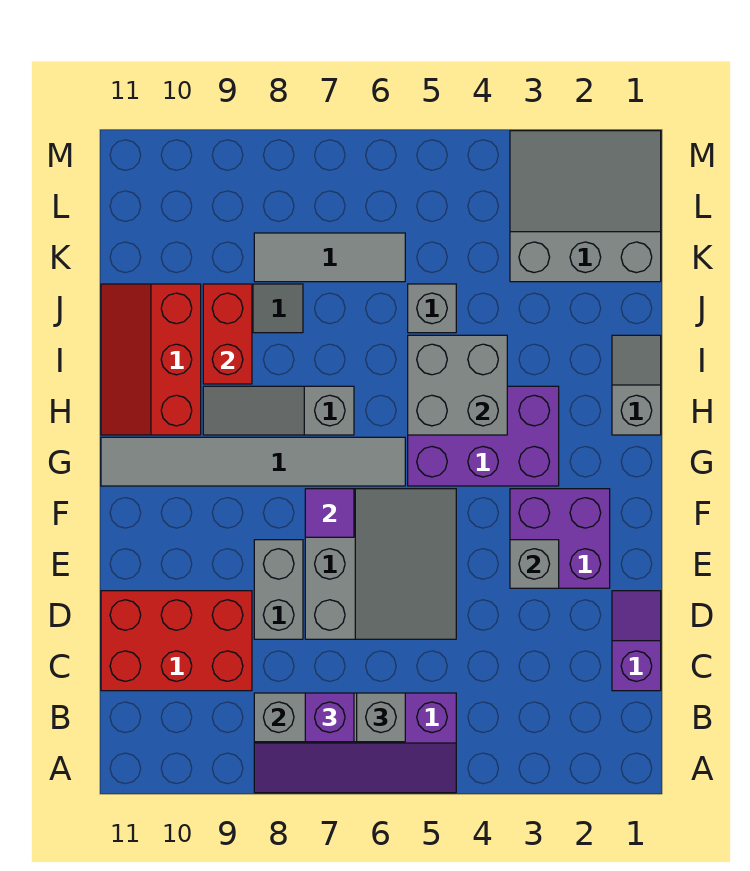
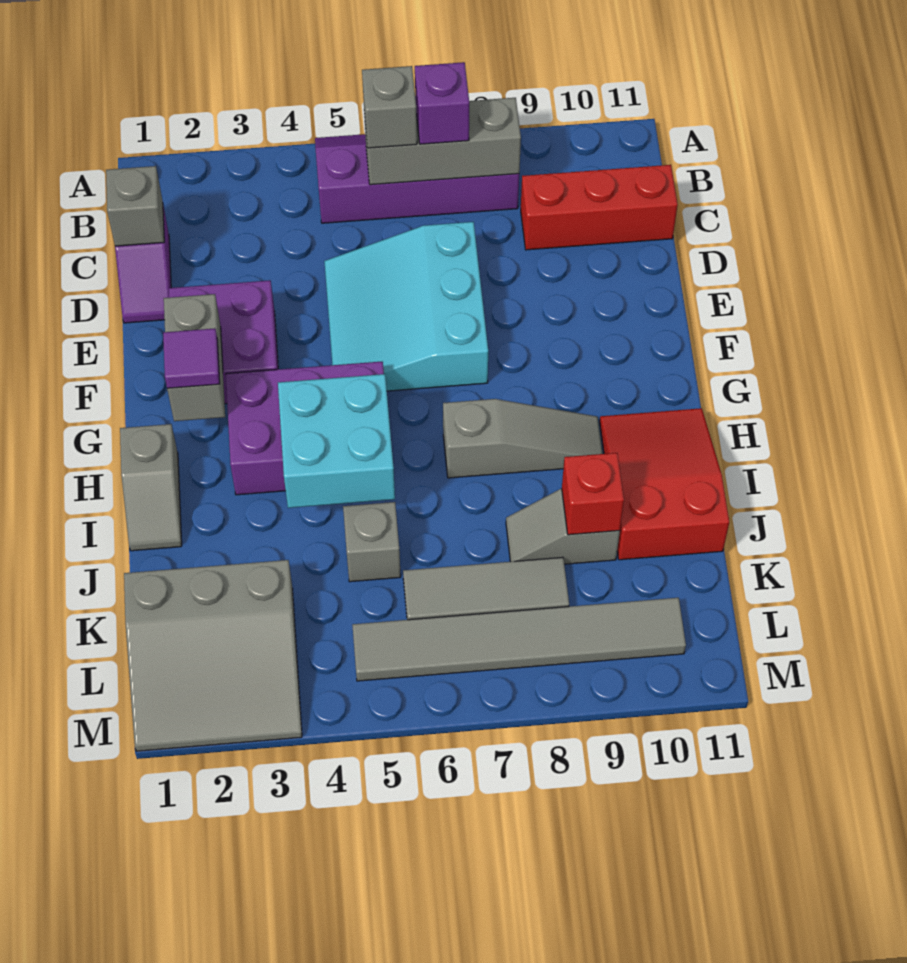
red brick C9:D11 level 1 -> red brick C9:C11 level 1
grey slope D5:F7 level 1 top 7 -> cyan slope D5:F7 level 1 top 7
grey brick D8:E8 level 1 -> grey brick F2:G2 level 2
grey brick E3 level 2 -> grey brick C1 level 2
purple tile F7 level 2 -> purple tile G2 level 3
grey tile G6:G11 level 1 -> grey tile L5:L10 level 1
grey brick H4:I5 level 2 -> cyan brick H4:I5 level 2
red slope H10:J11 level 1 top 10 -> red slope H10:J11 level 1 top J
red brick I9:J9 level 2 -> red brick J9 level 2

